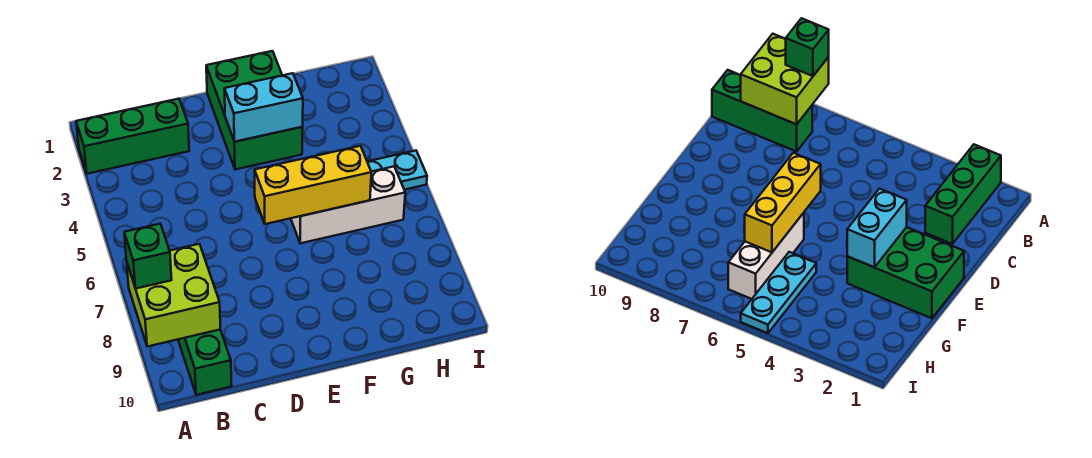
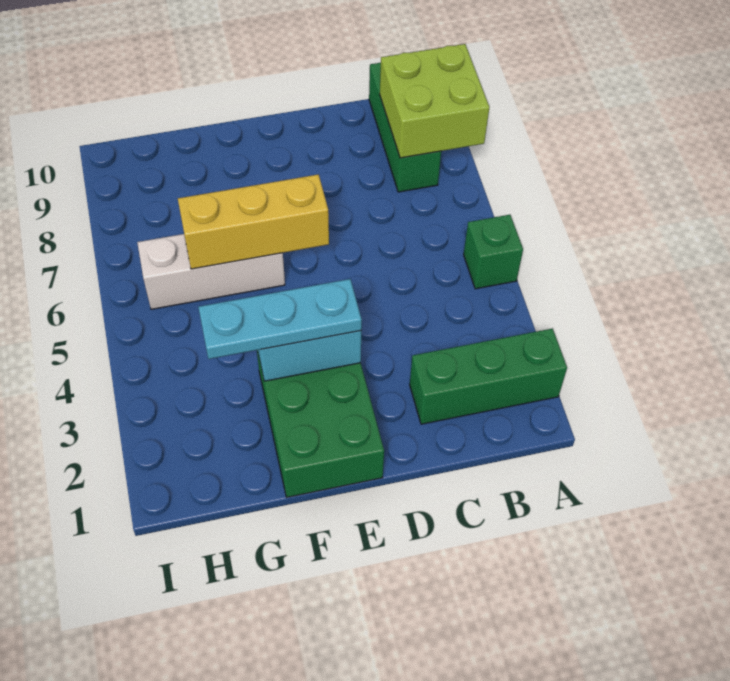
green brick A8 level 3 -> green brick A5 level 1
cyan plate G5:I5 level 1 -> cyan plate E3:G3 level 3

